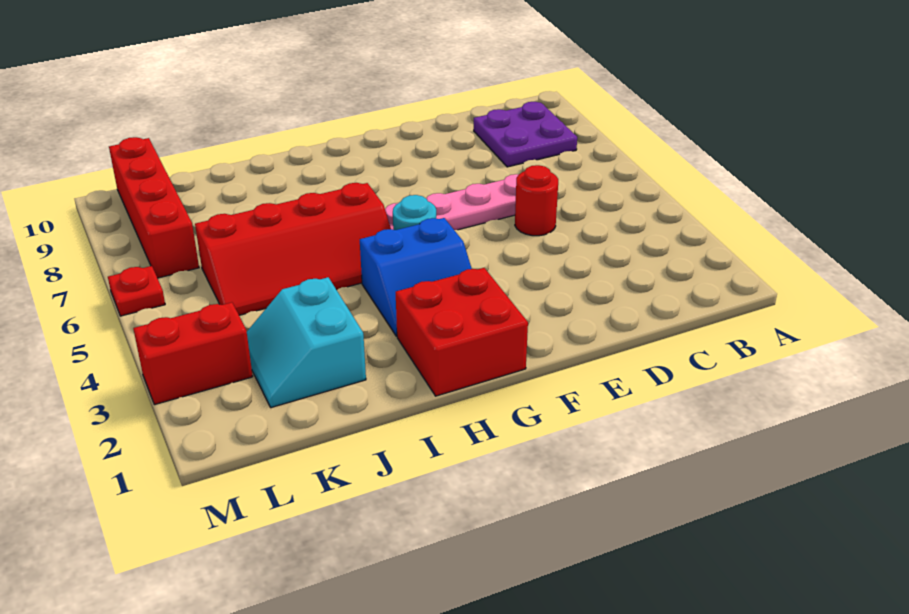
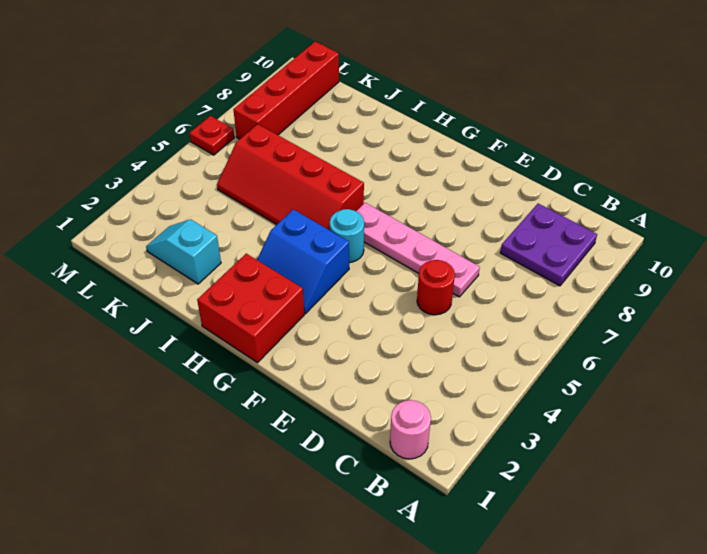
none -> pink round brick B1 level 1
cyan slope J2:K3 level 1 top J -> cyan slope J2:K2 level 1 top J
red brick L3:M3 level 1 -> none

